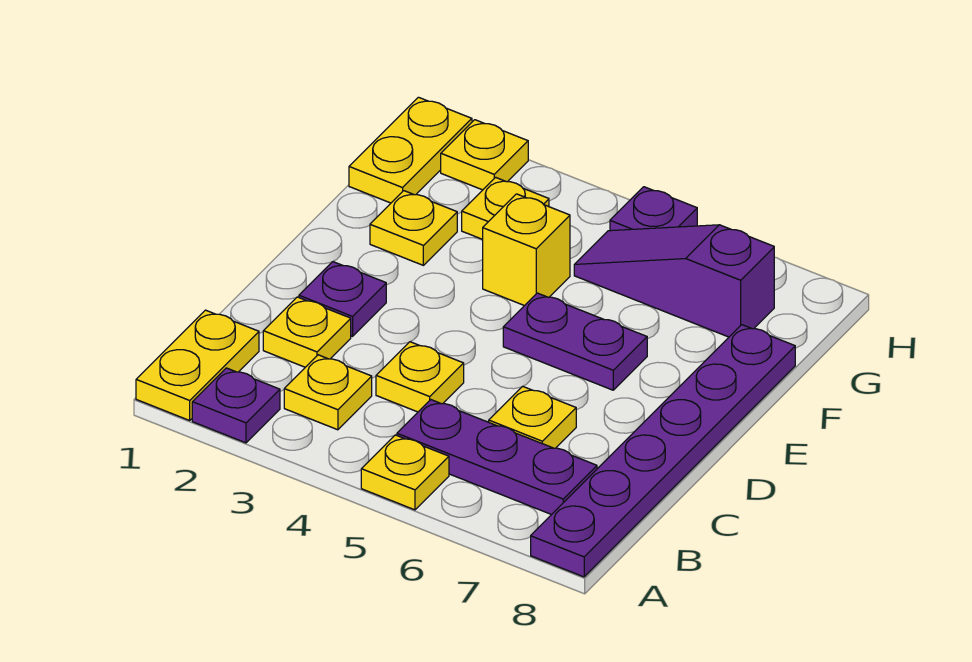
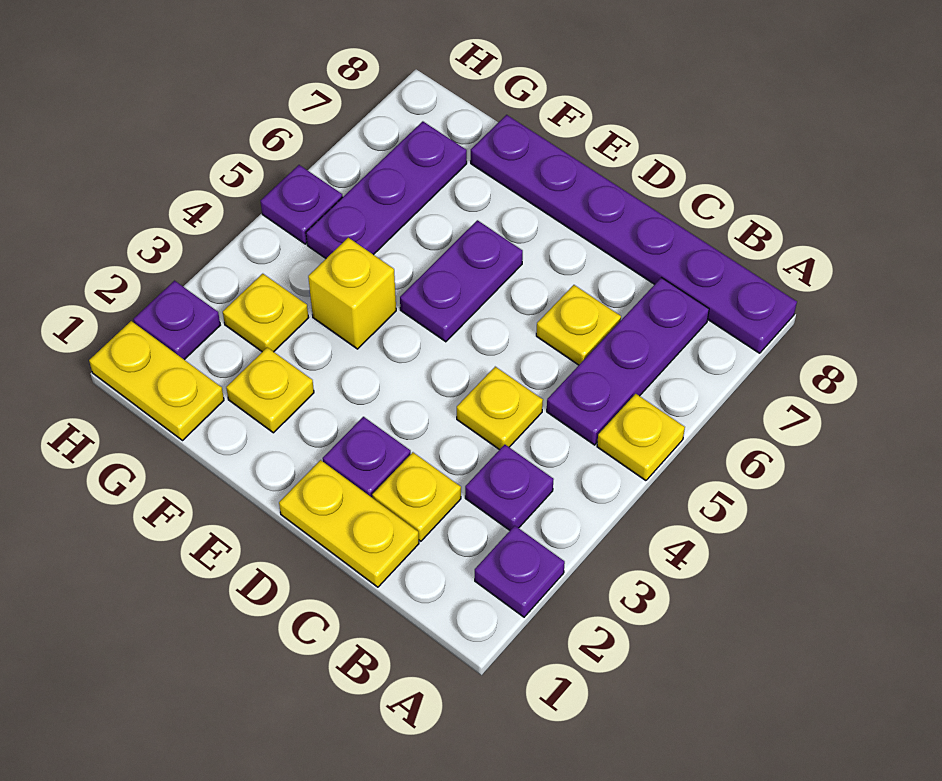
yellow plate A1:B1 level 1 -> yellow plate C1:D1 level 1
yellow plate B3 level 1 -> purple plate B3 level 1
purple slope G5:G7 level 1 top 7 -> purple plate G5:G7 level 1
yellow plate H2 level 1 -> purple plate H2 level 1

